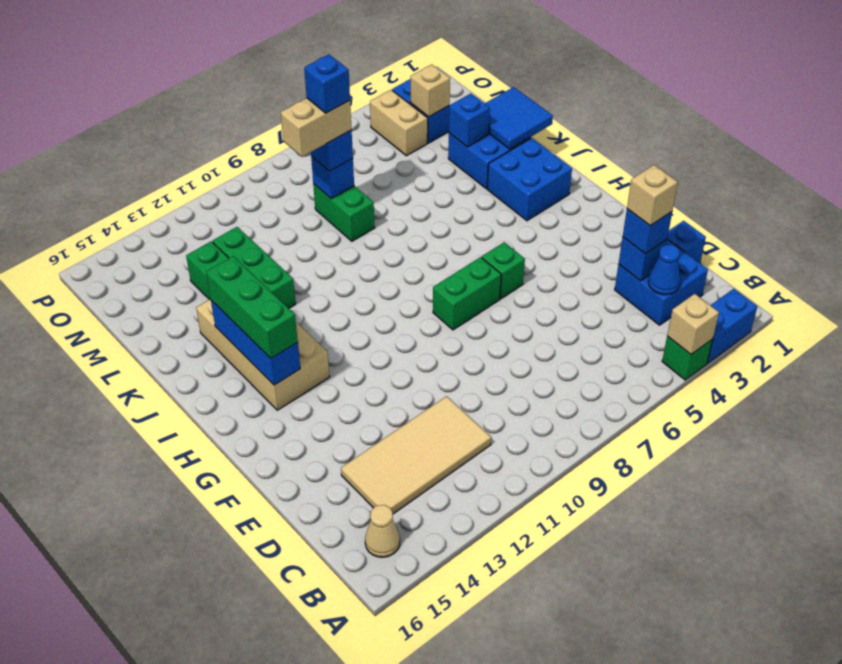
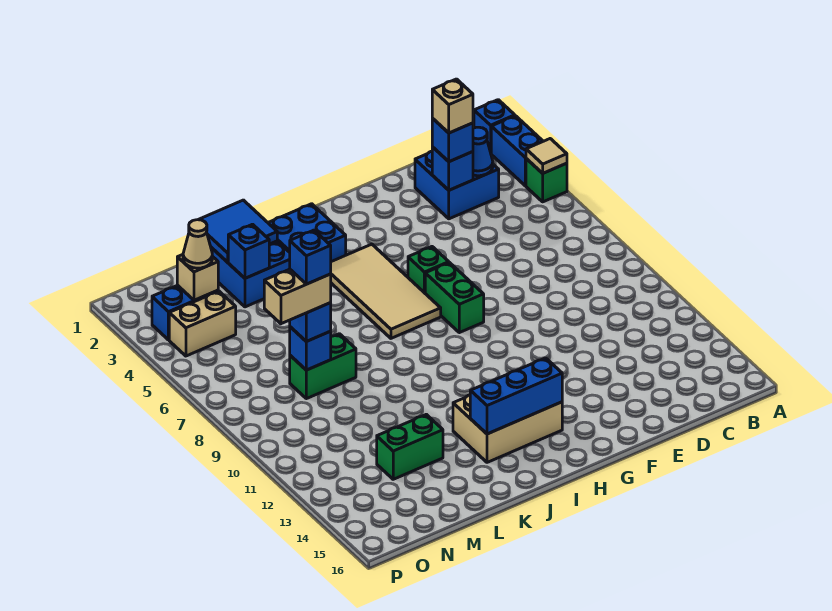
tan brick A4 level 2 -> tan tile A4 level 2
tan cone B15 level 1 -> tan cone N3 level 3
tan tile C11:D14 level 1 -> tan tile H4:I7 level 1
blue brick D1 level 1 -> blue brick A1 level 1
tan brick H13:K14 level 1 -> tan brick H13:J14 level 1
green brick H14:J14 level 3 -> none
green brick K12:M12 level 1 -> none
tan brick M8:M9 level 4 -> tan brick M8:N8 level 4

